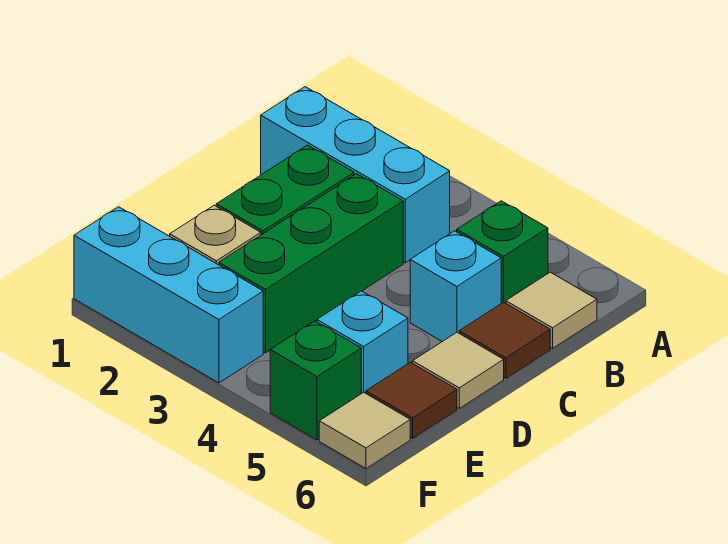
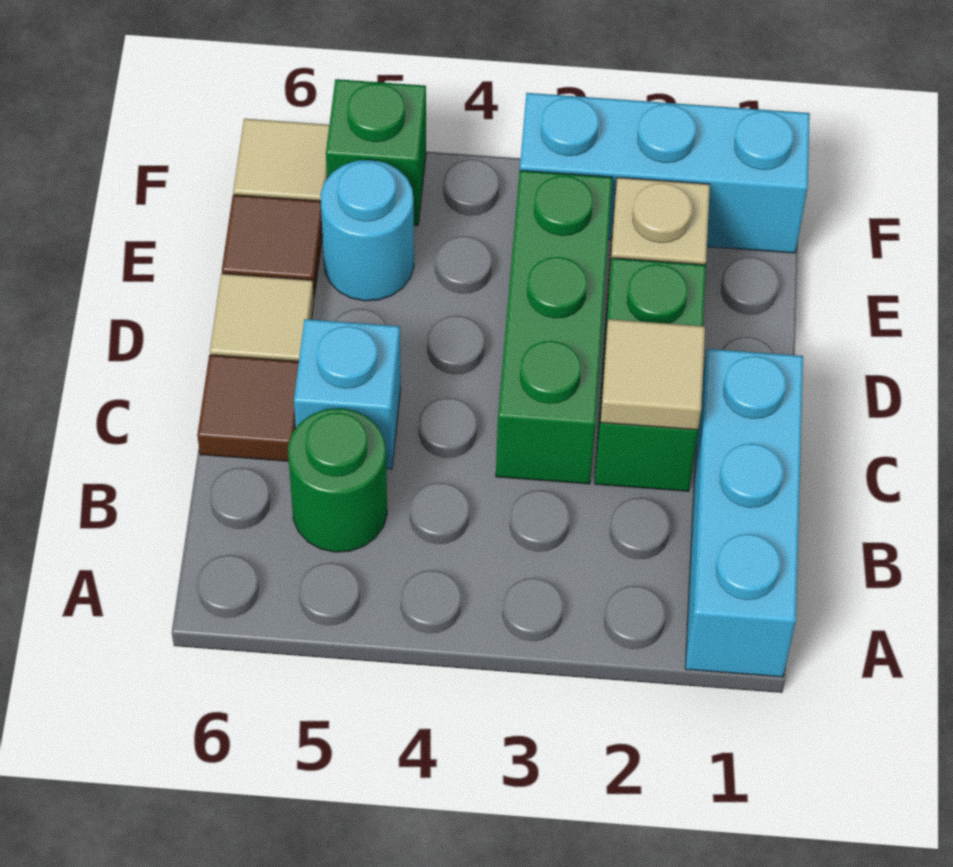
cyan brick B1:B3 level 1 -> cyan brick A1:C1 level 1
green brick B5 level 1 -> green round brick B5 level 1
tan tile B6 level 1 -> tan tile C2 level 2
cyan brick E5 level 1 -> cyan round brick E5 level 1

